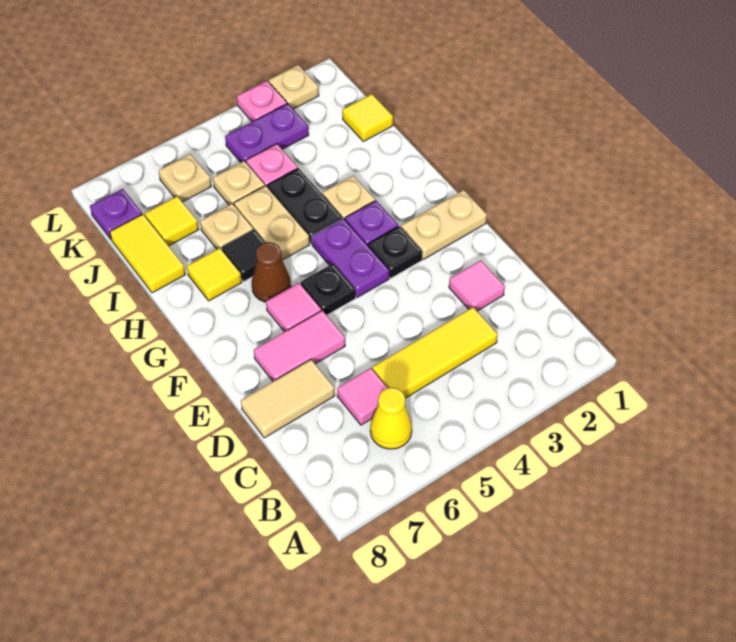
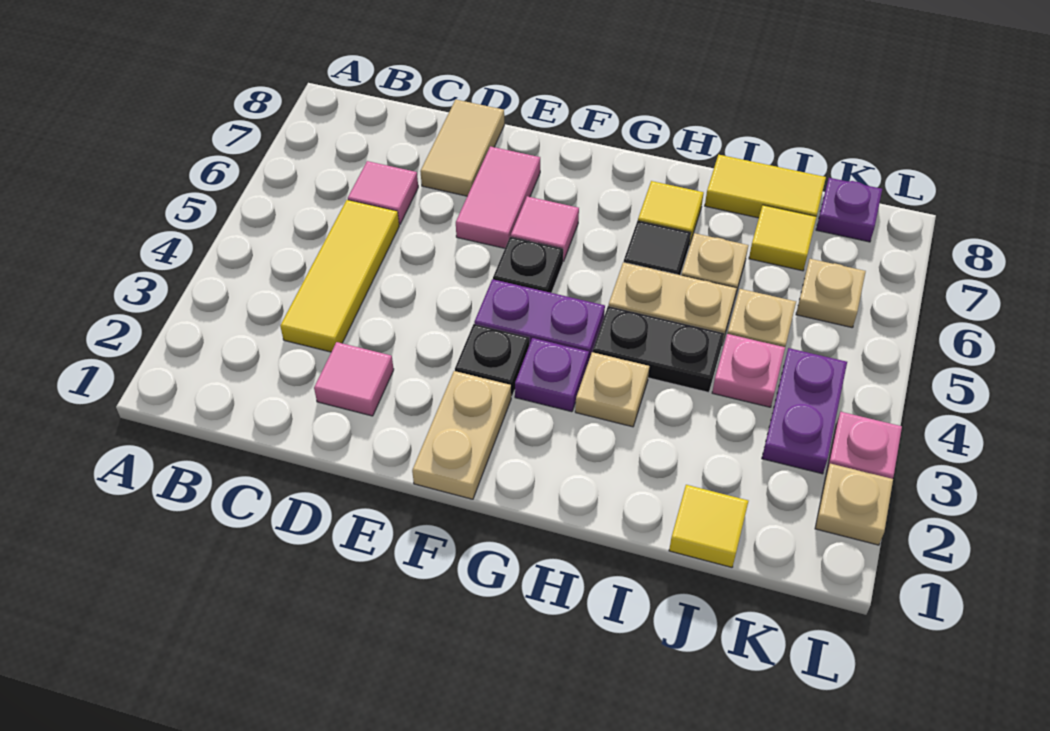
yellow cone B6 level 1 -> none
brown cone G6 level 1 -> none

